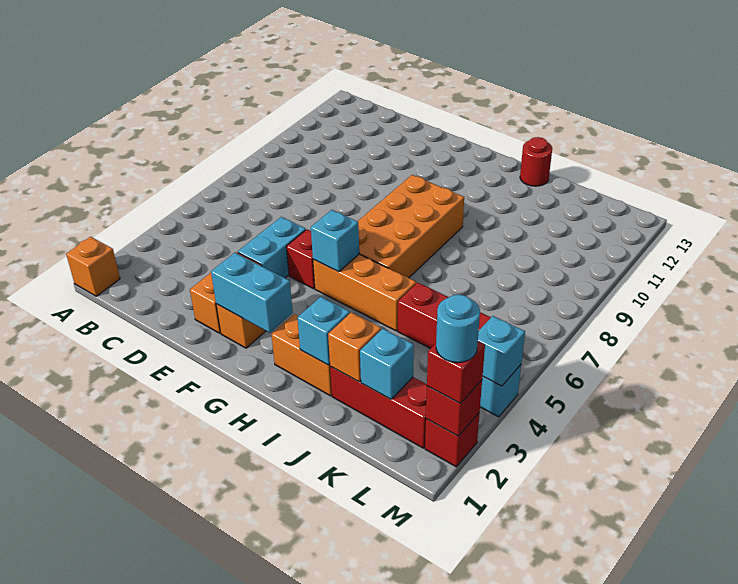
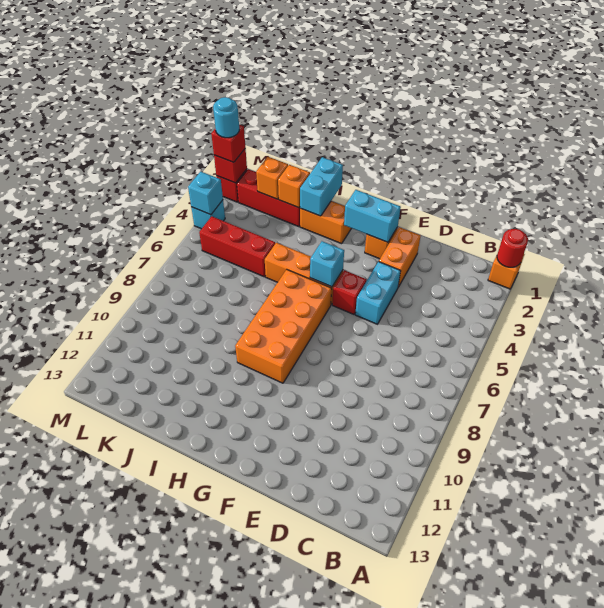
cyan brick I2 level 2 -> cyan brick I1:I2 level 2
red round brick I13 level 1 -> red round brick A1 level 2
cyan brick K2 level 2 -> orange brick K2 level 2

